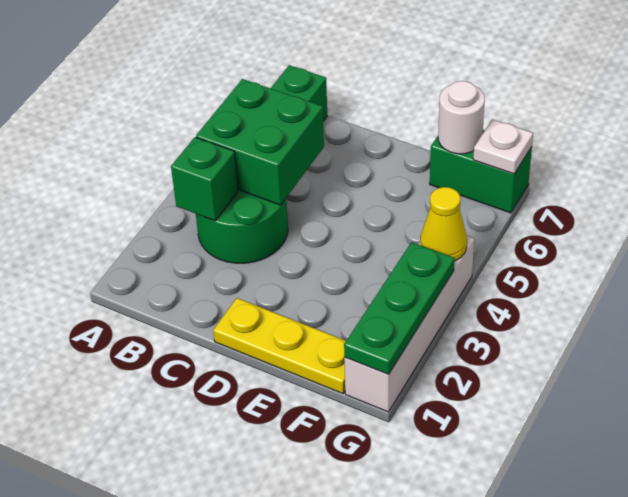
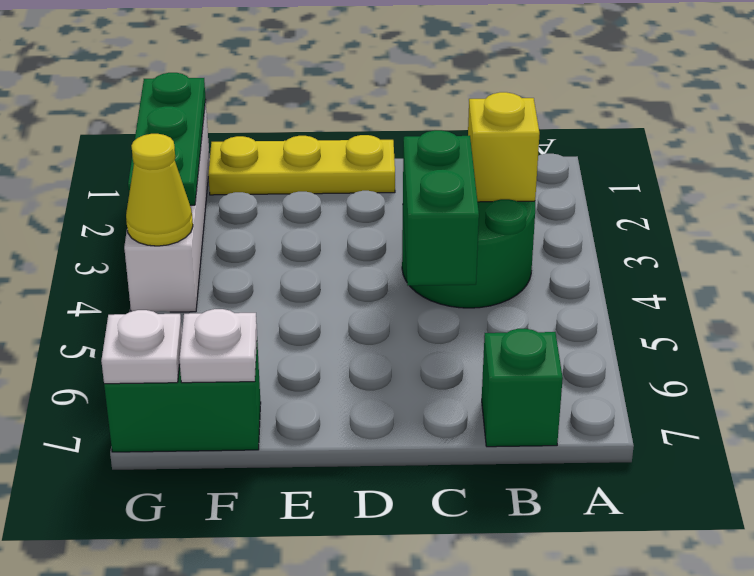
green brick B3 level 2 -> yellow brick B3 level 2
green brick B4:C5 level 2 -> green brick C4:C5 level 2
white round brick F7 level 2 -> white plate F7 level 2

